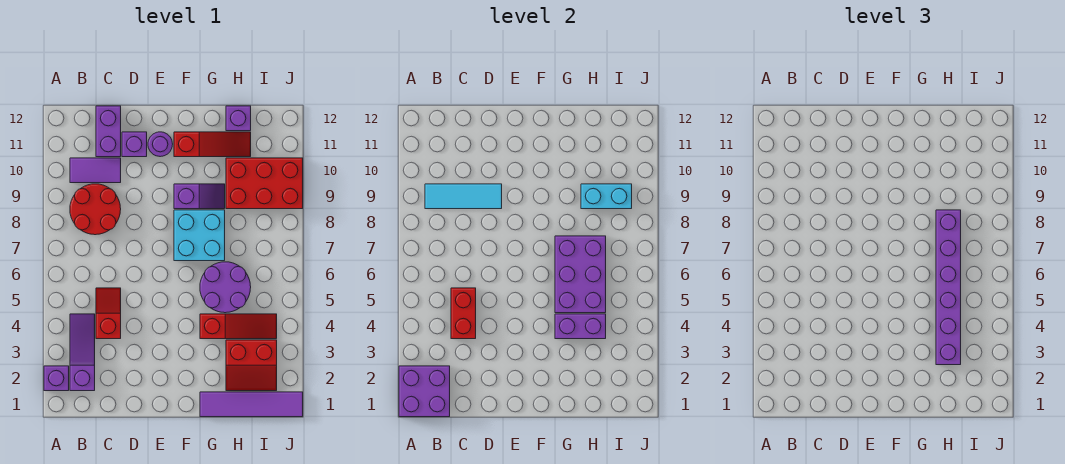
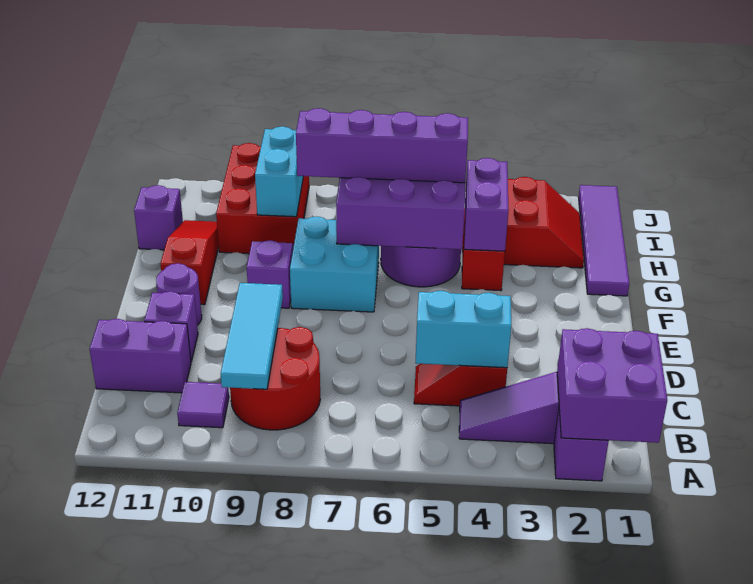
purple tile B10:C10 level 1 -> purple tile B10 level 1
red brick C4:C5 level 2 -> cyan brick C4:C5 level 2
purple brick H3:H8 level 3 -> purple brick H5:H8 level 3

